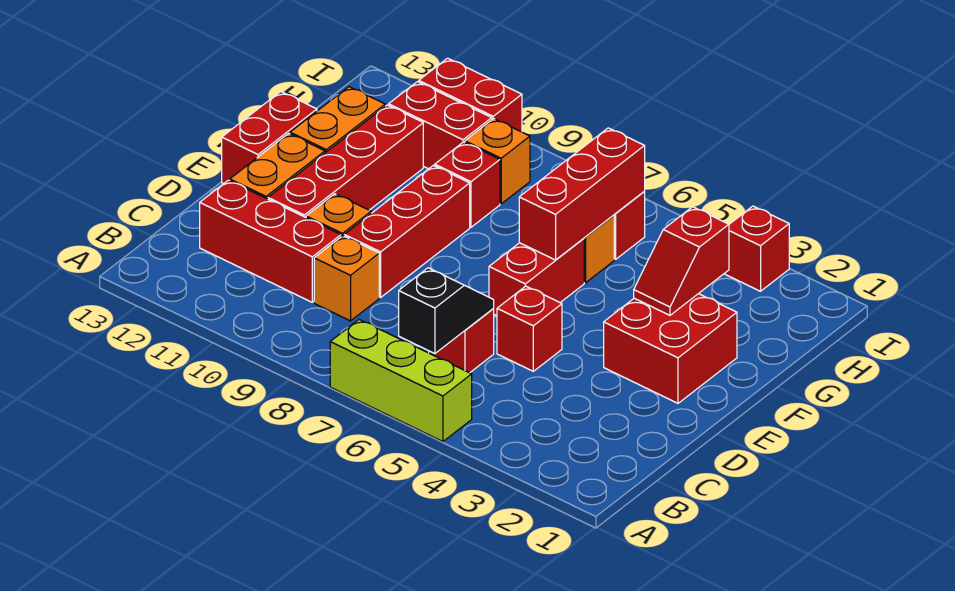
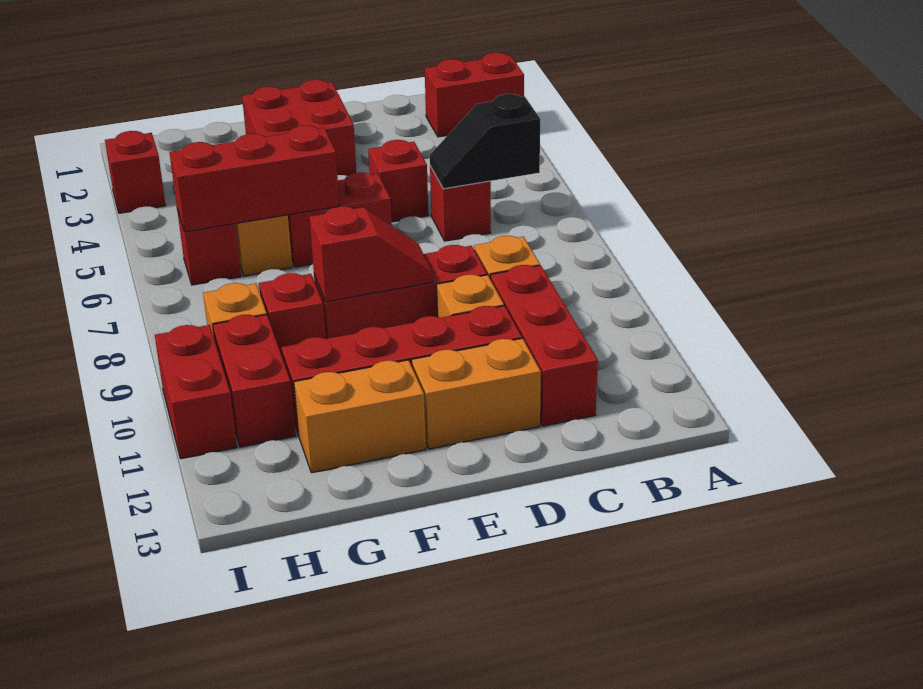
lime brick A5:A7 level 1 -> none
red brick E13:F13 level 1 -> red brick A2:B2 level 1
red slope F3:G3 level 2 top G -> red slope E9:F9 level 2 top F

